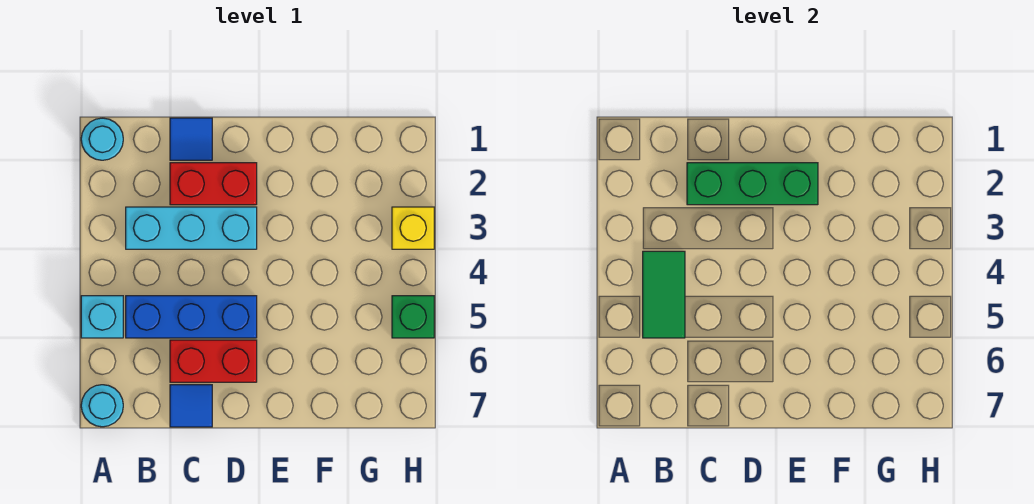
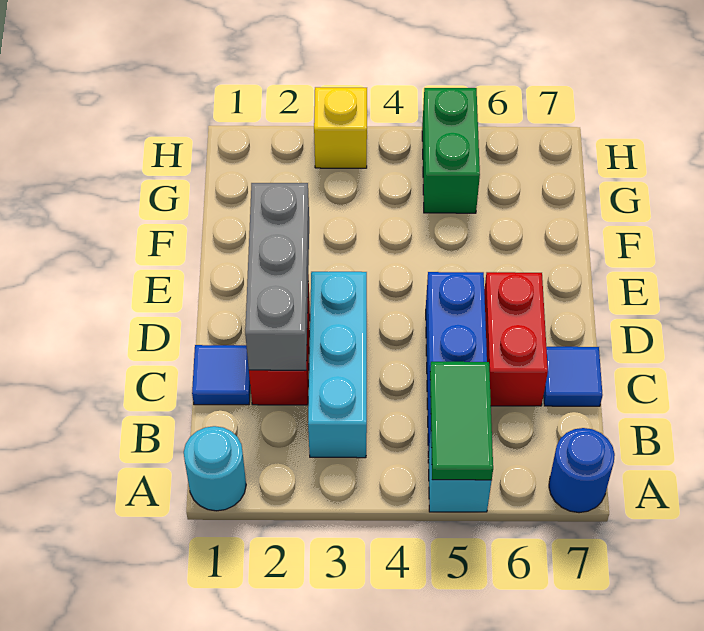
cyan round brick A7 level 1 -> blue round brick A7 level 1
green tile B4:B5 level 2 -> green tile A5:B5 level 2
green brick C2:E2 level 2 -> grey brick C2:E2 level 2
green brick H5 level 1 -> green brick G5:H5 level 1

